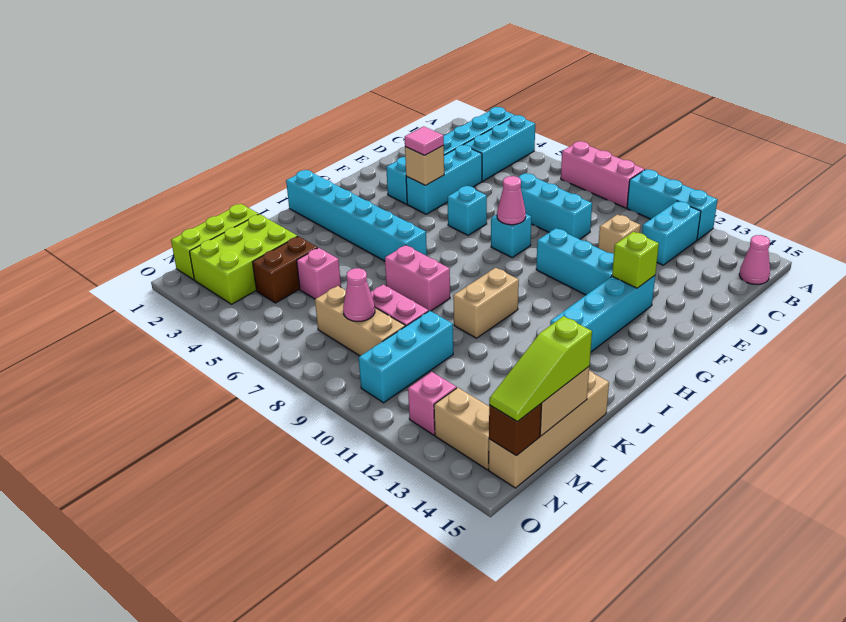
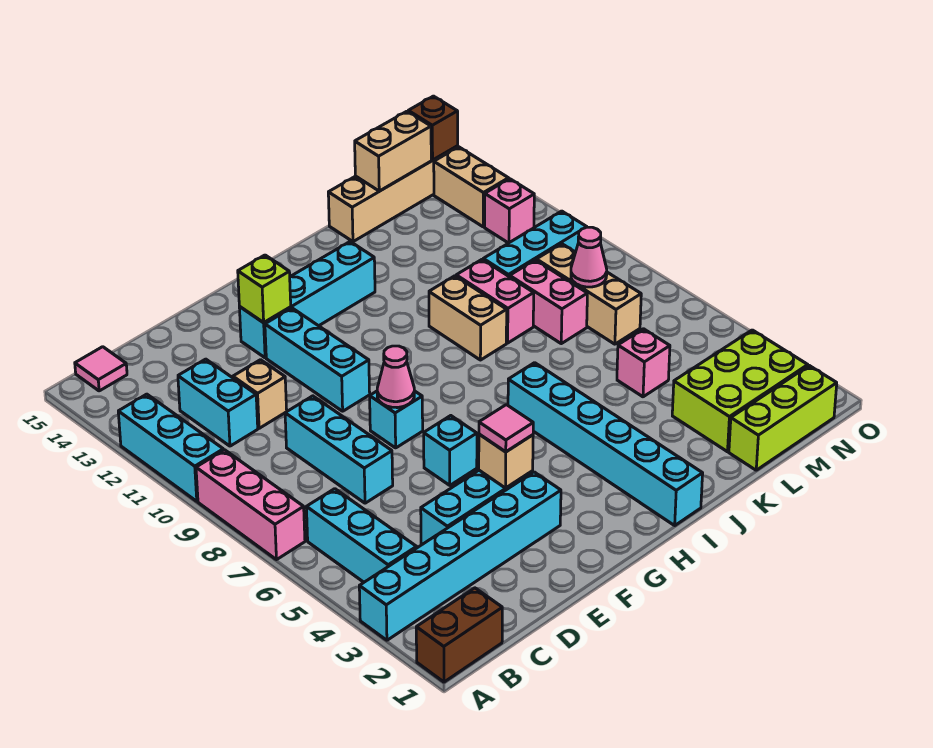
cyan brick A4:C4 level 1 -> cyan brick B4:B6 level 1
cyan brick B12:C12 level 1 -> cyan brick C11:C12 level 1
pink cone B15 level 1 -> pink tile B15 level 1
tan brick I10:J10 level 1 -> tan brick J9:J10 level 1
pink brick J7:J8 level 1 -> pink brick K9:K10 level 1
brown brick L4:M4 level 1 -> brown brick A1:B1 level 1
lime slope L15:N15 level 3 top L -> none

